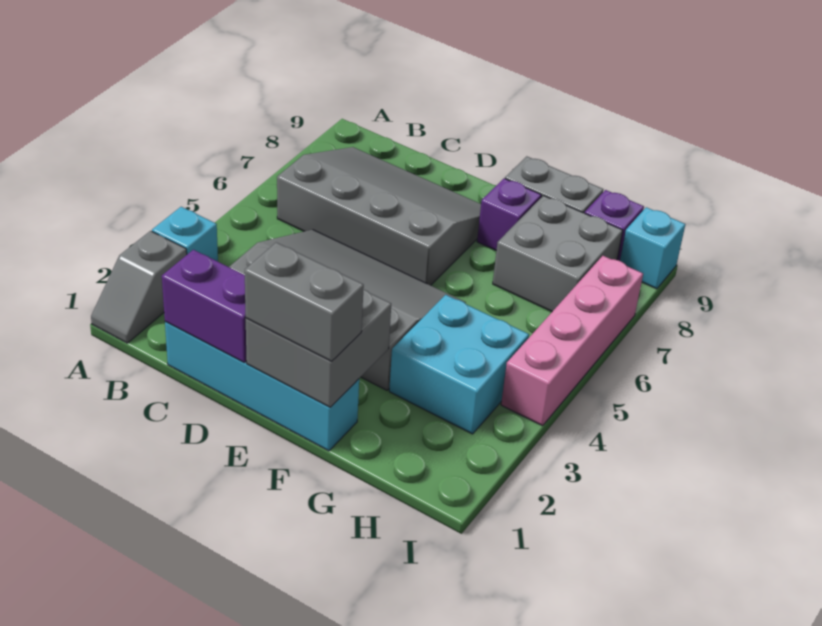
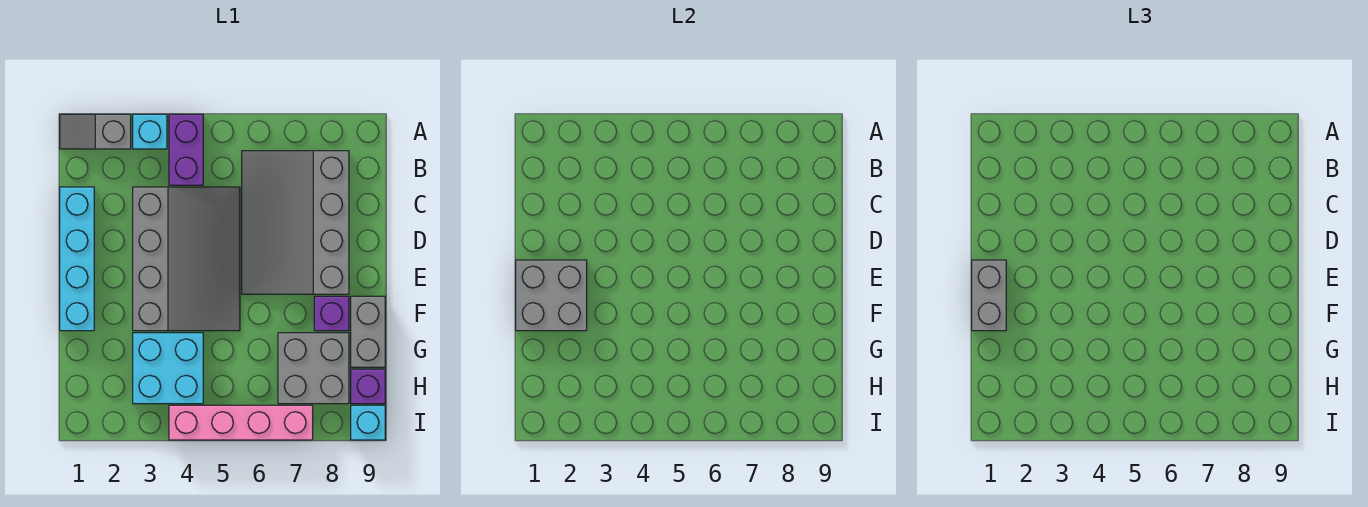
grey slope B6:E8 level 1 top 6 -> grey slope B6:E8 level 1 top 8
purple brick C1:D1 level 2 -> purple brick A4:B4 level 1

